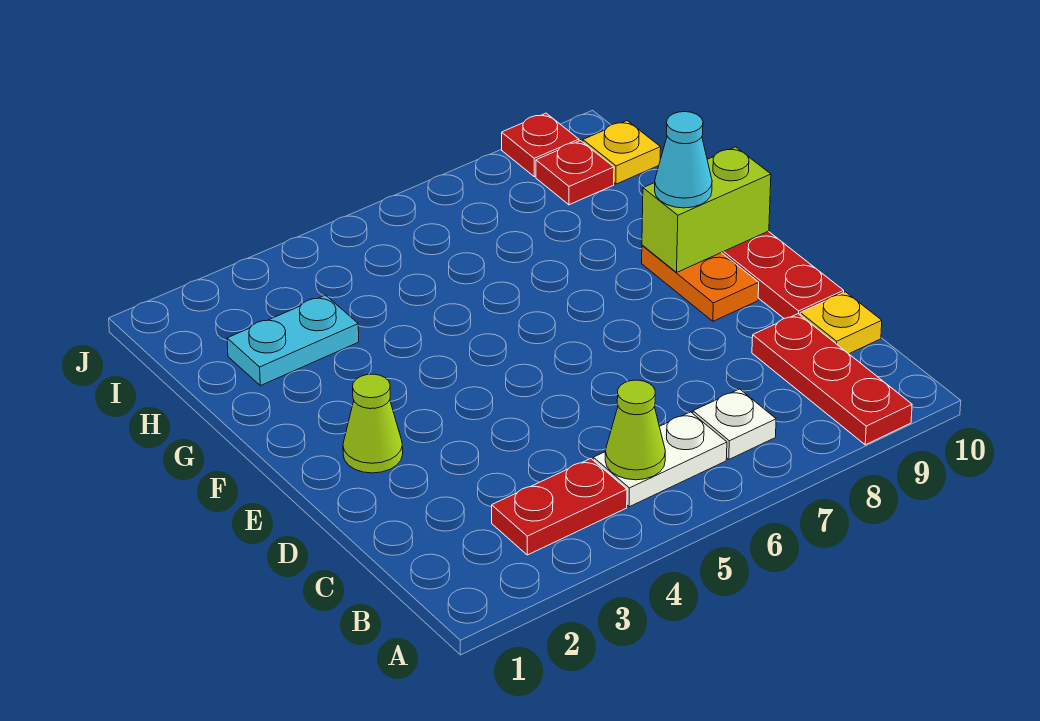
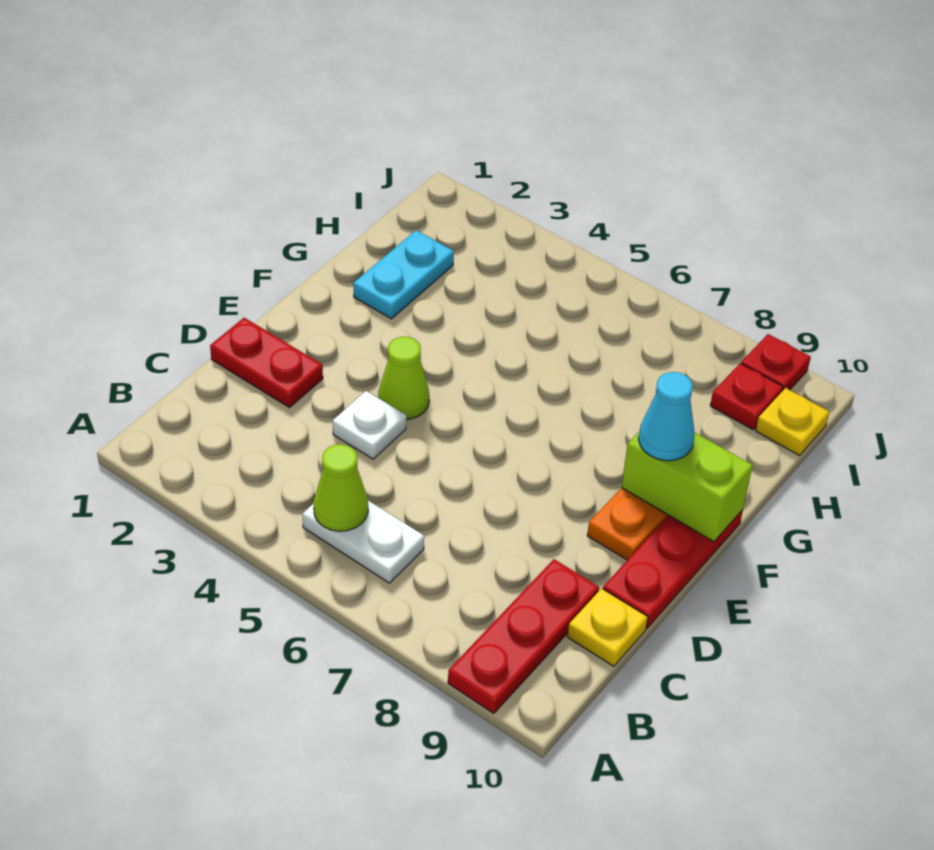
red plate B3:B4 level 1 -> red plate D1:D2 level 1
white plate B7 level 1 -> white plate D4 level 1
lime cone E2 level 1 -> lime cone E4 level 1
cyan plate H2:H3 level 1 -> cyan plate G2:H2 level 1

